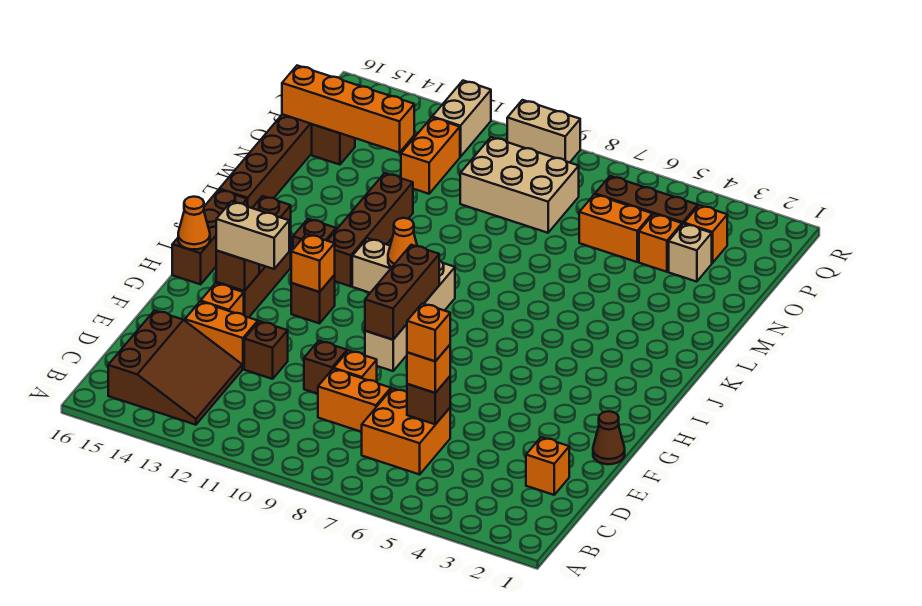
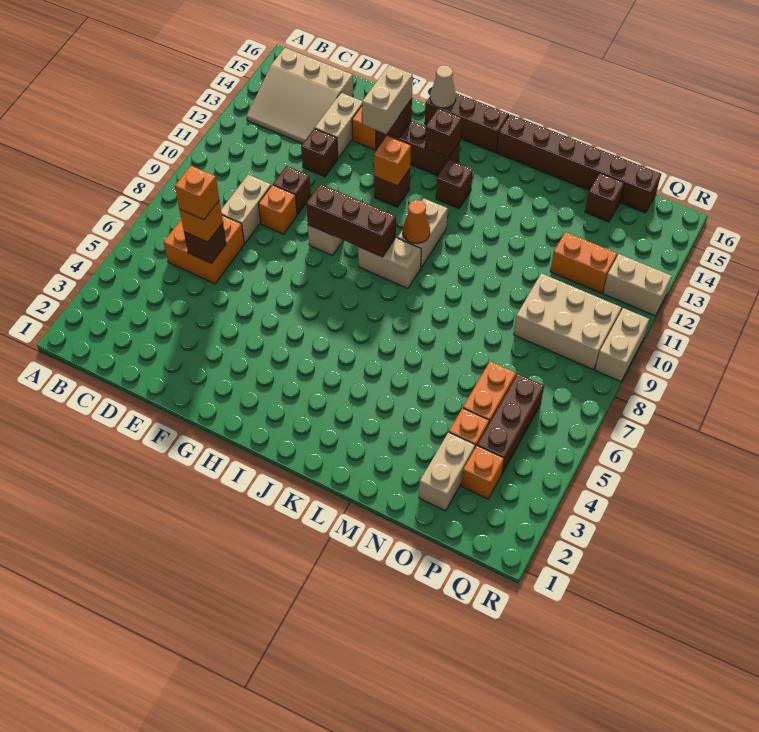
brown slope B13:D15 level 1 top 15 -> tan slope B13:D15 level 1 top 15
orange brick D2 level 1 -> none
orange brick D8:D9 level 1 -> tan brick D8:D9 level 1
orange brick E13:E14 level 1 -> tan brick E13:E14 level 1
brown cone F1 level 1 -> none
orange cone H16 level 2 -> tan cone H16 level 2
brown brick J12:M12 level 1 -> none
tan brick O3 level 1 -> tan brick O2:O3 level 1
tan brick O8:P10 level 1 -> tan brick O9:Q10 level 1
orange brick O13:O16 level 2 -> none

